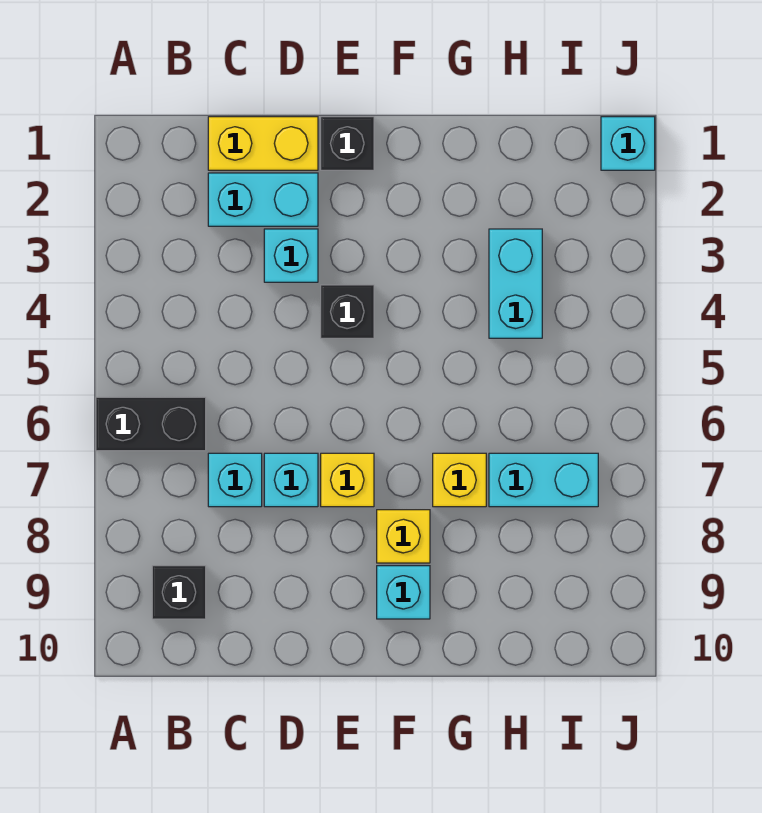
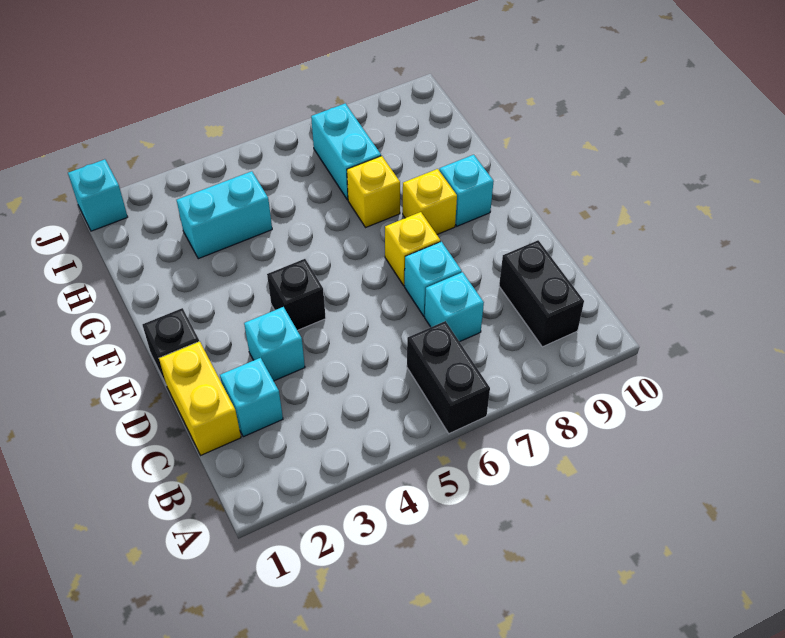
black brick B9 level 1 -> black brick B9:C9 level 1
cyan brick C2:D2 level 1 -> cyan brick C2 level 1

